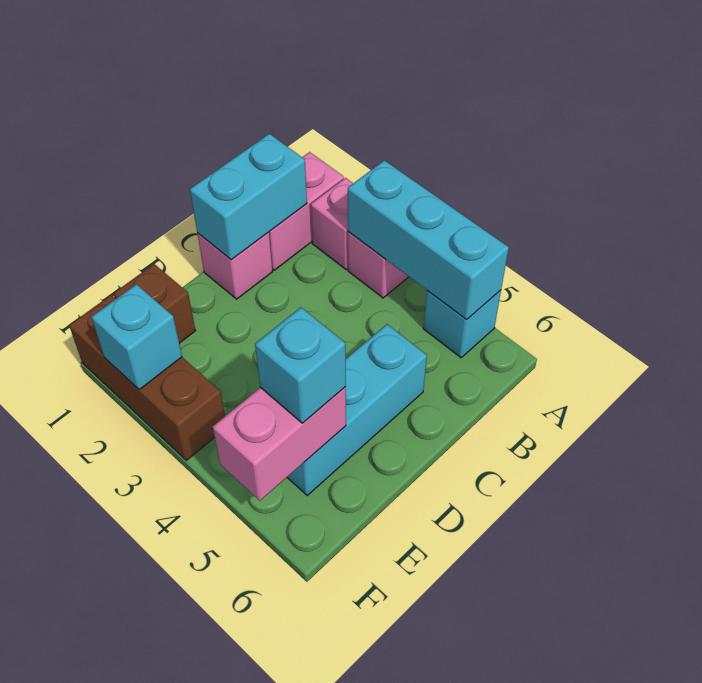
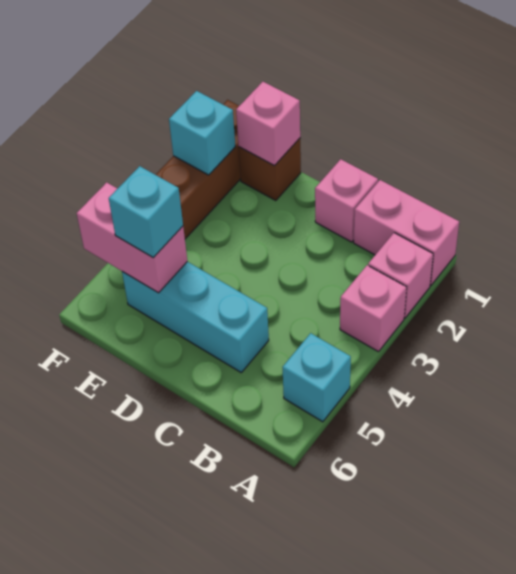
cyan brick A3:A5 level 2 -> none
cyan brick B1:C1 level 2 -> none
none -> pink brick E1 level 2

